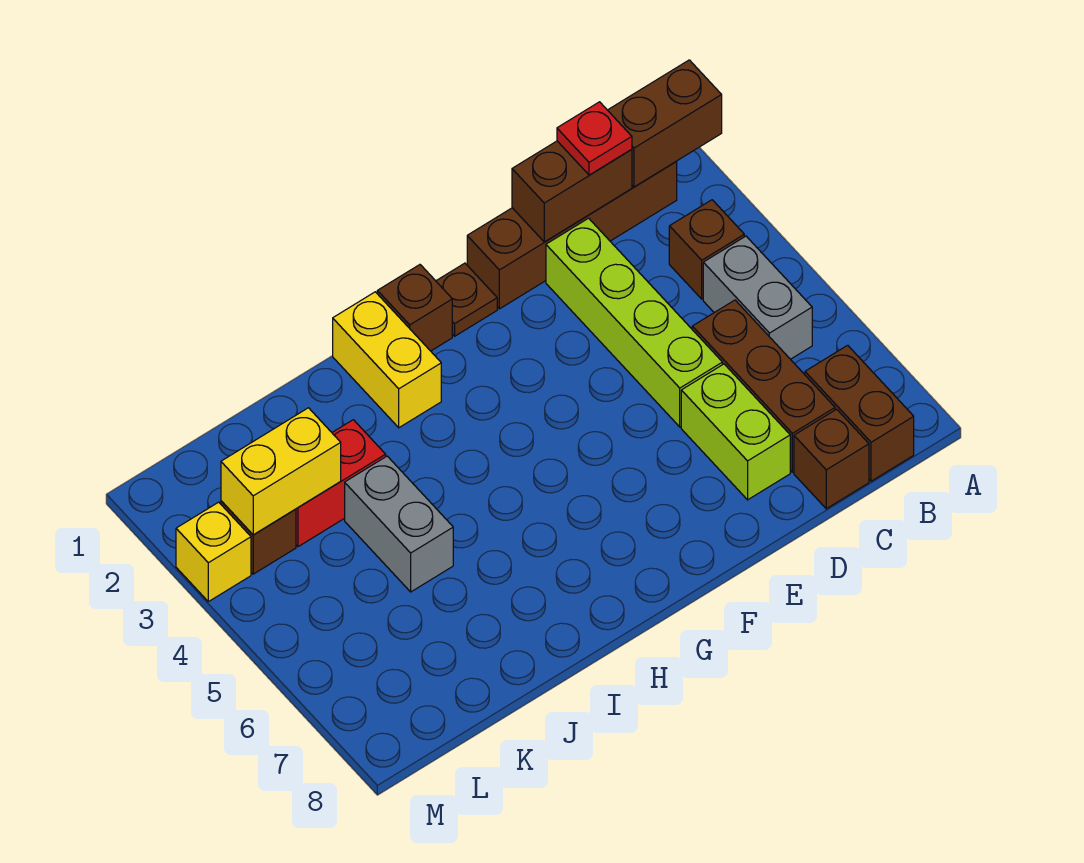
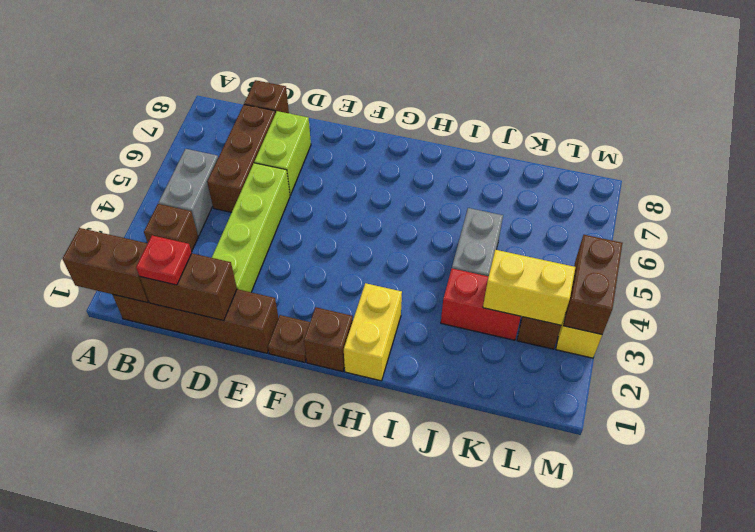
brown brick B7:B8 level 1 -> brown brick M3:M4 level 2

